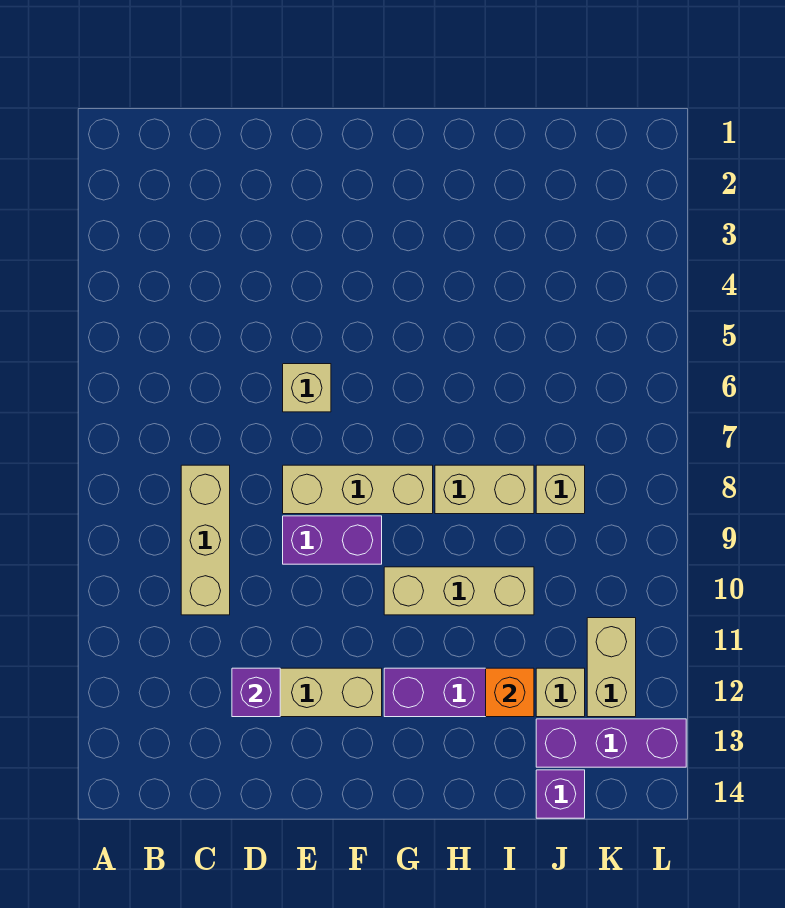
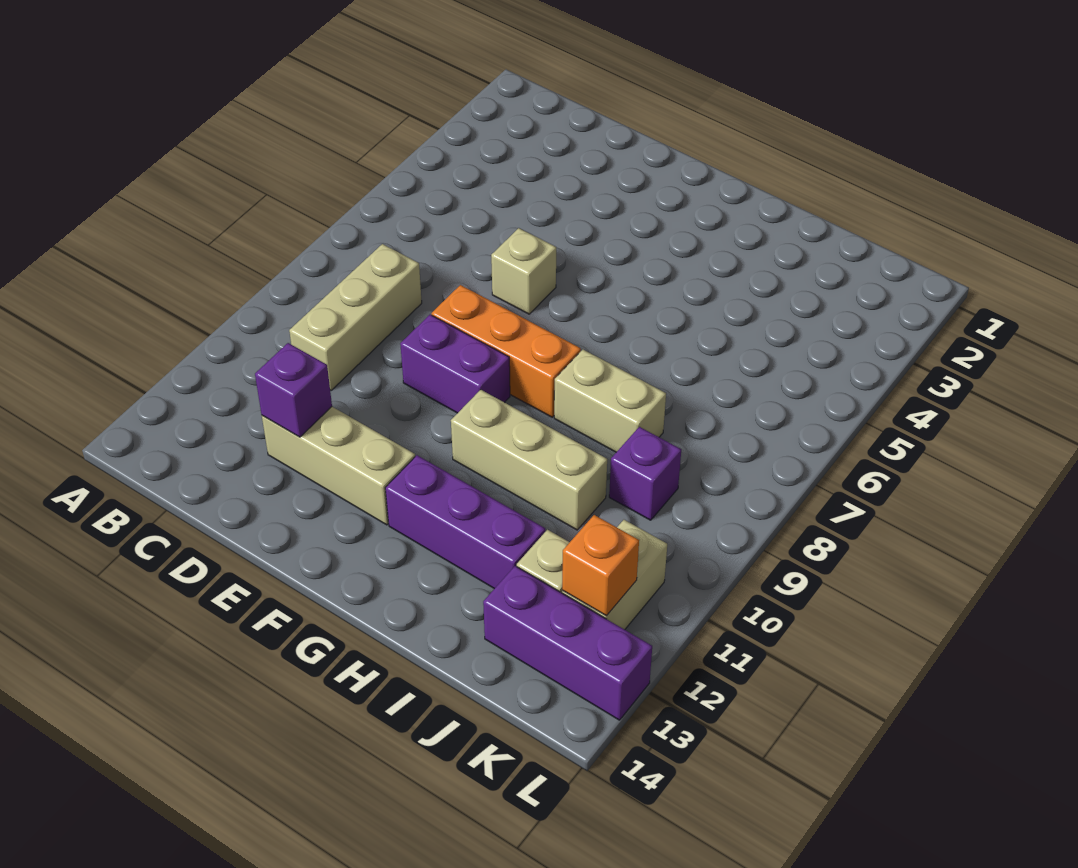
tan brick E8:G8 level 1 -> orange brick E8:G8 level 1
orange brick I12 level 2 -> orange brick K12 level 2
tan brick J8 level 1 -> none
purple brick J14 level 1 -> purple brick J9 level 1

